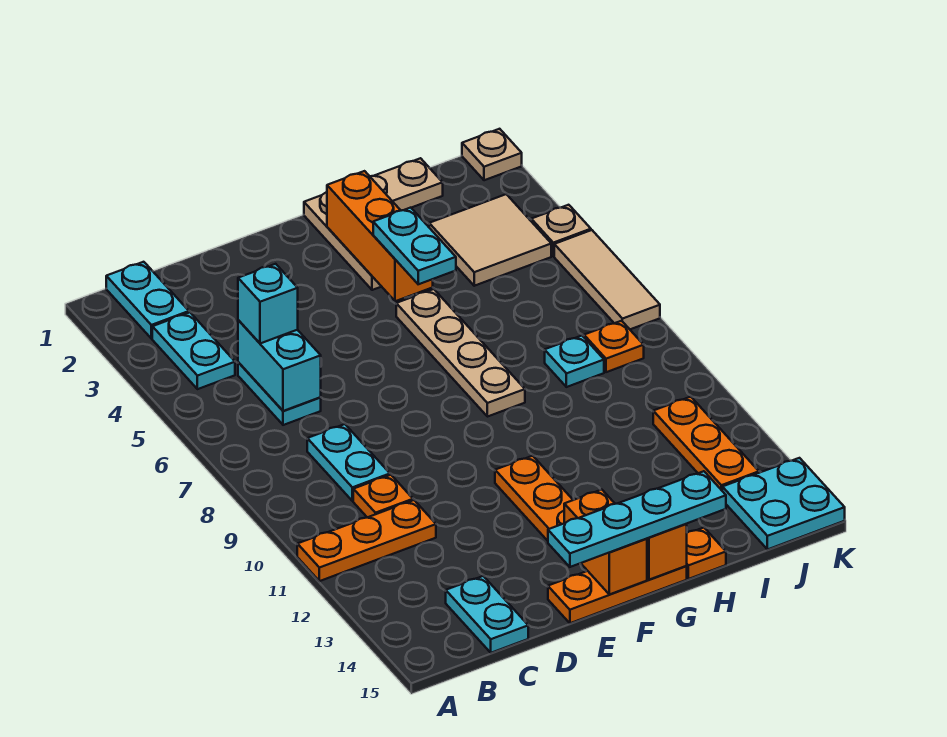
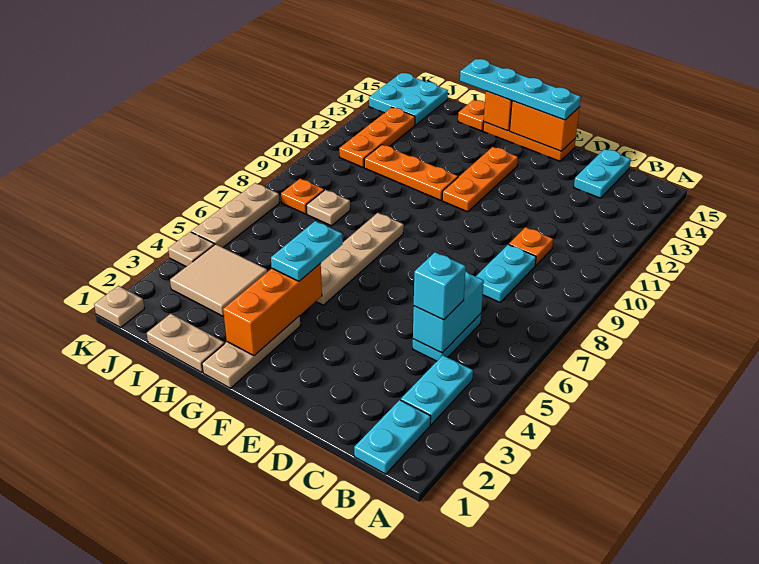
orange plate A11:C11 level 1 -> orange plate G11:I11 level 1
orange brick F14:F15 level 2 -> orange brick E15:F15 level 2
cyan plate I8 level 1 -> tan plate I8 level 1
tan tile K5:K7 level 1 -> tan plate K5:K7 level 1

